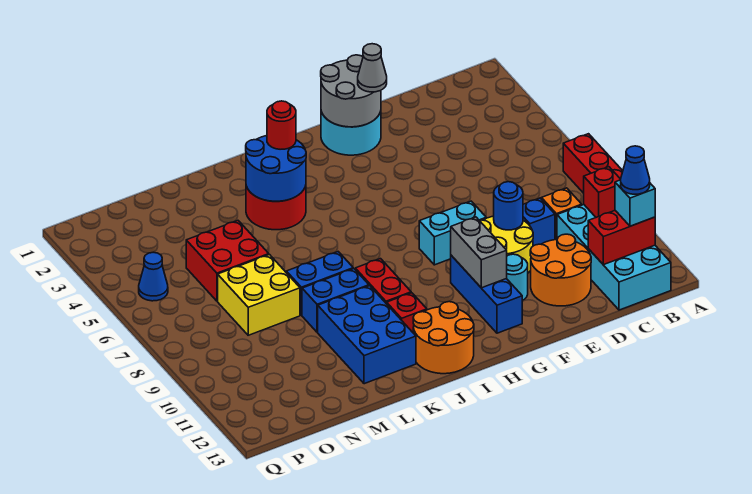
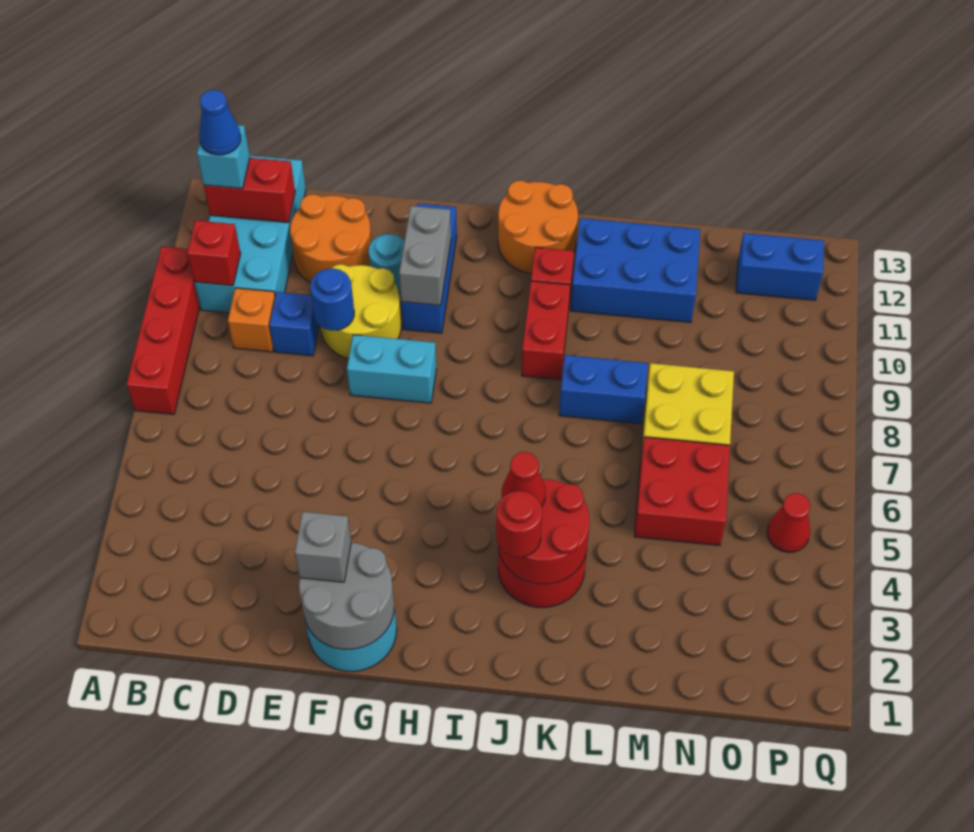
grey cone F2 level 3 -> grey brick F2 level 3
blue round brick J3:K4 level 2 -> red round brick J3:K4 level 2
none -> red cone J4 level 3
blue brick K9:L9 level 1 -> blue brick O12:P12 level 1
blue brick K10:L12 level 1 -> blue brick K11:M12 level 1
blue cone P5 level 1 -> red cone P5 level 1

